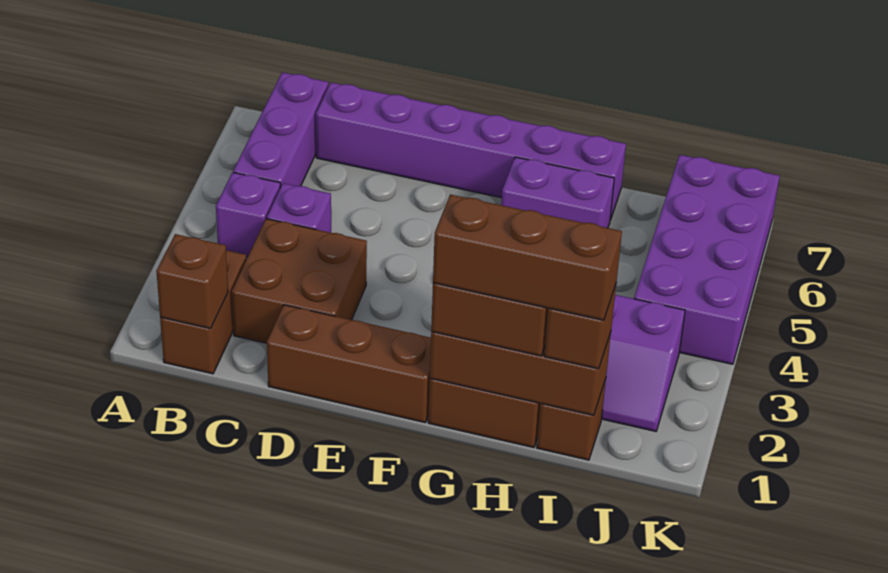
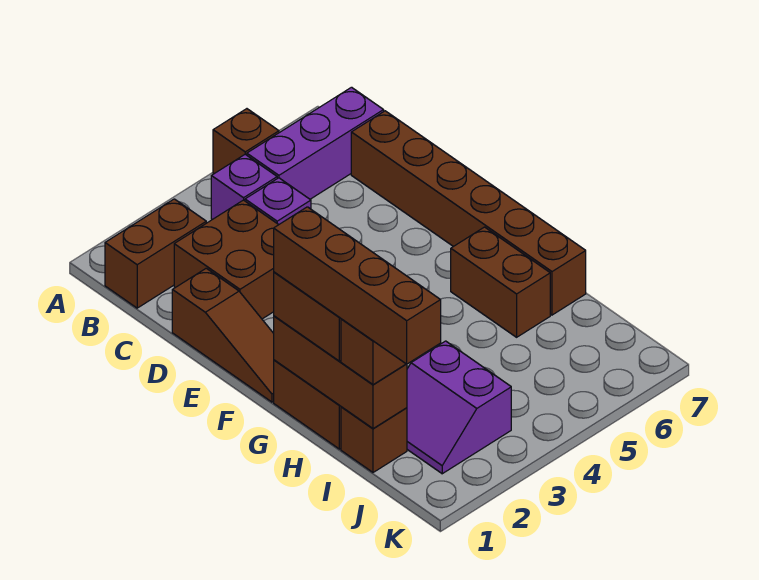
brown brick B1 level 2 -> brown brick A5 level 1
purple brick C7:H7 level 1 -> brown brick C7:H7 level 1
brown brick D1:F1 level 1 -> brown slope D1:F1 level 1 top D
brown brick G1:I1 level 4 -> brown brick G1:J1 level 4
purple brick G6:H6 level 1 -> brown brick G6:H6 level 1
purple brick J4:K7 level 1 -> none

